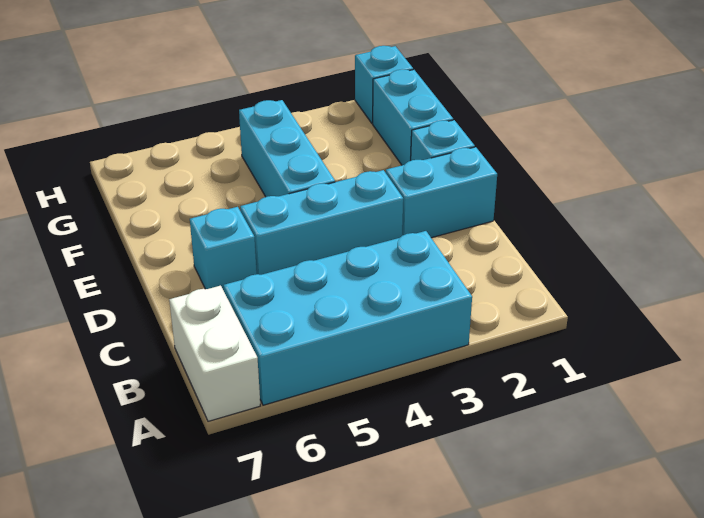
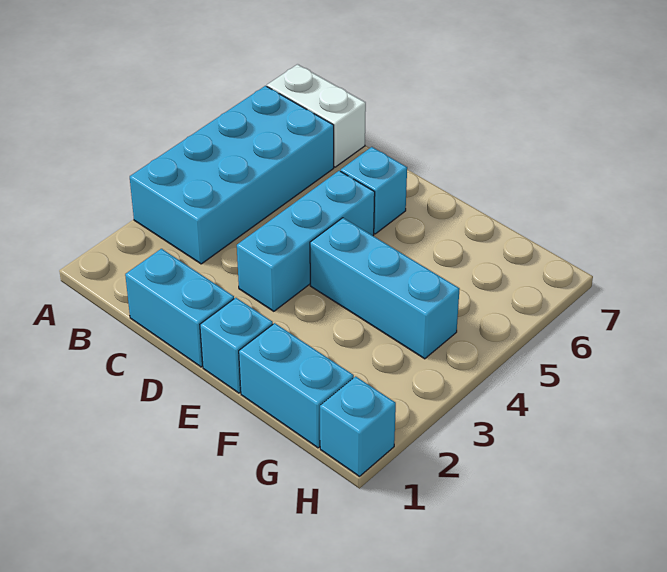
cyan brick D1:D2 level 1 -> cyan brick C1:D1 level 1

